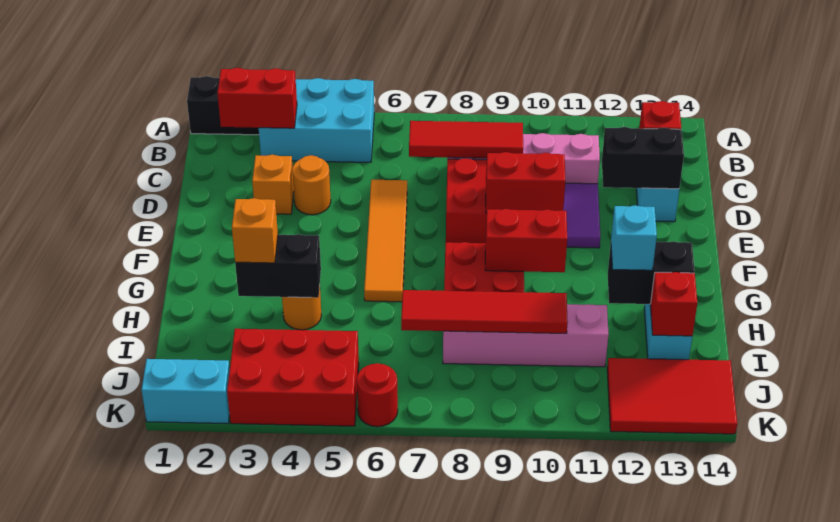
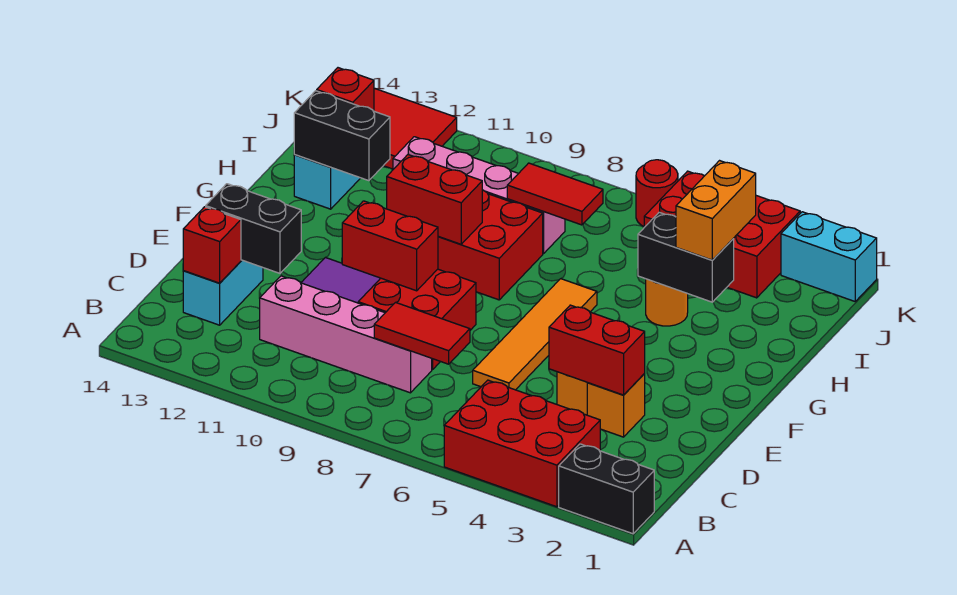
cyan brick A3:B5 level 1 -> red brick A3:B5 level 1
red brick B2:B3 level 2 -> red brick D3:D4 level 2
red tile C7:C9 level 2 -> red tile C7:C8 level 2
orange brick H3 level 3 -> orange brick H3:I3 level 3
cyan brick H12 level 3 -> none
red tile I7:I10 level 2 -> red tile I7:I8 level 2

